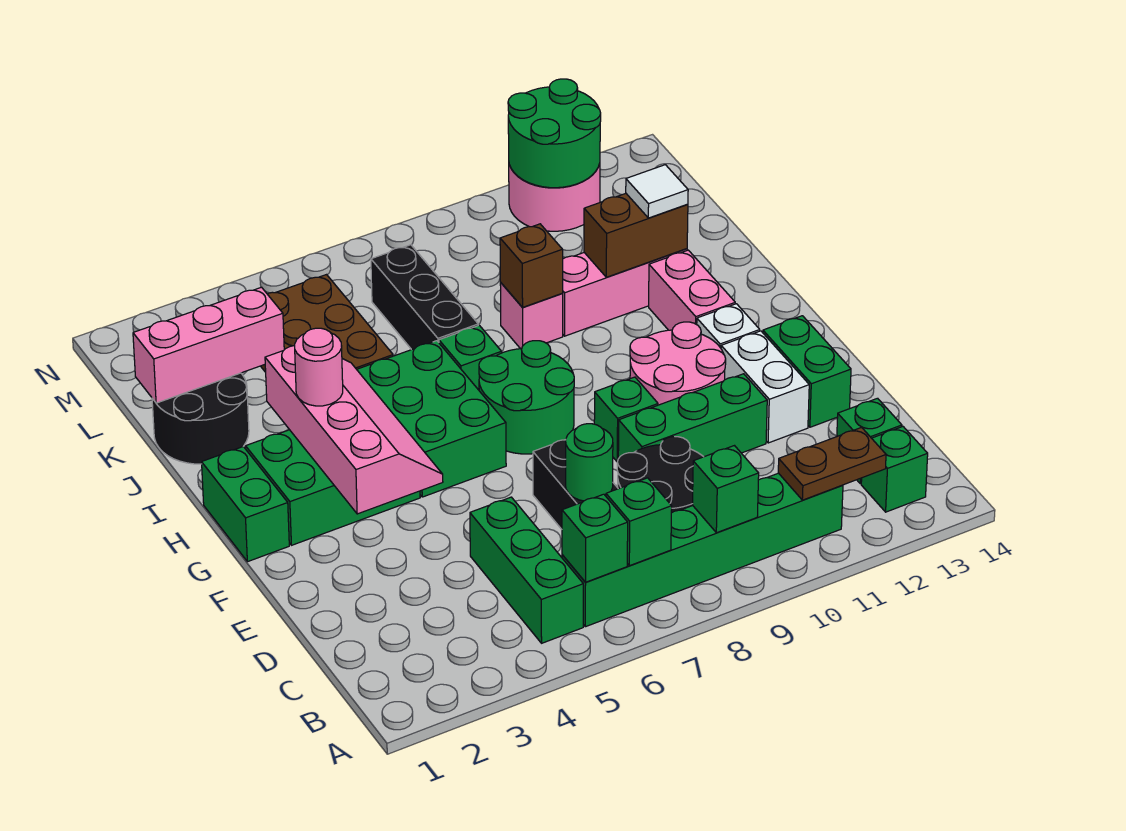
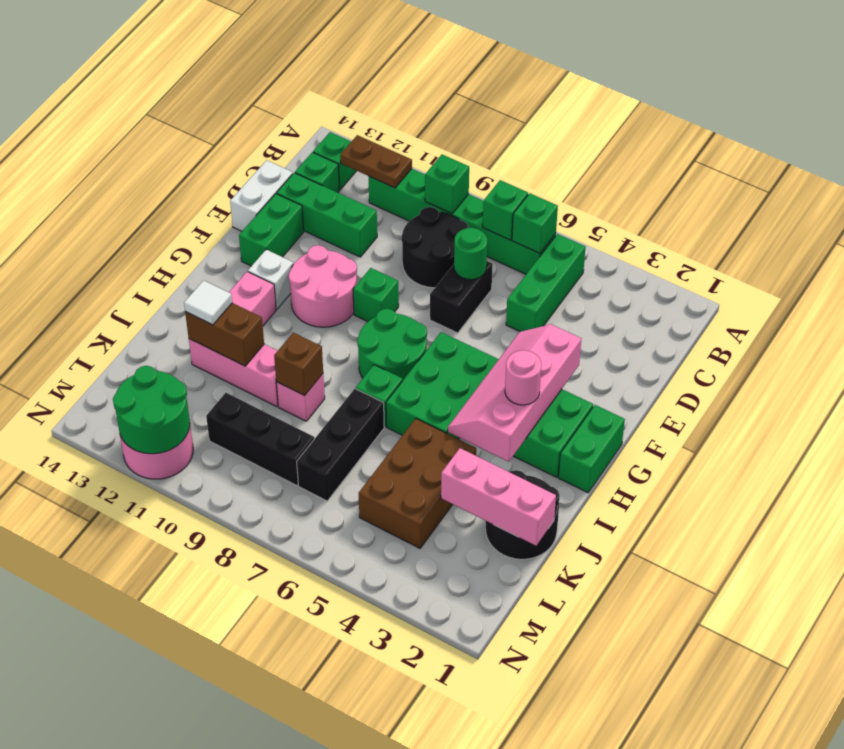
green brick E9:E11 level 1 -> green brick D11:D13 level 1
white brick E12:F12 level 1 -> white brick D14:E14 level 1
none -> black brick L8:L10 level 1

